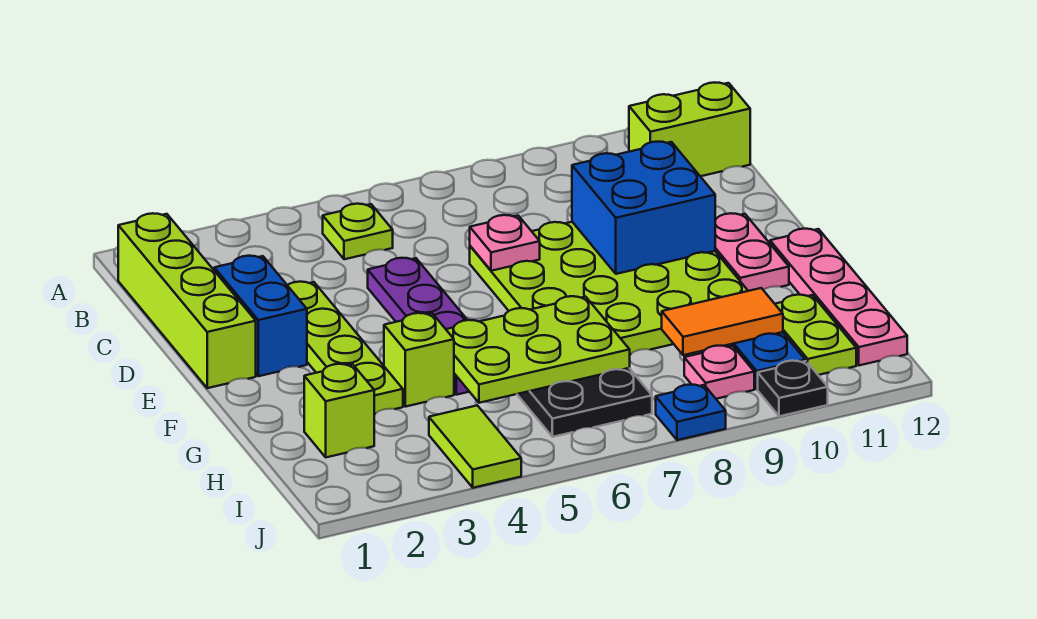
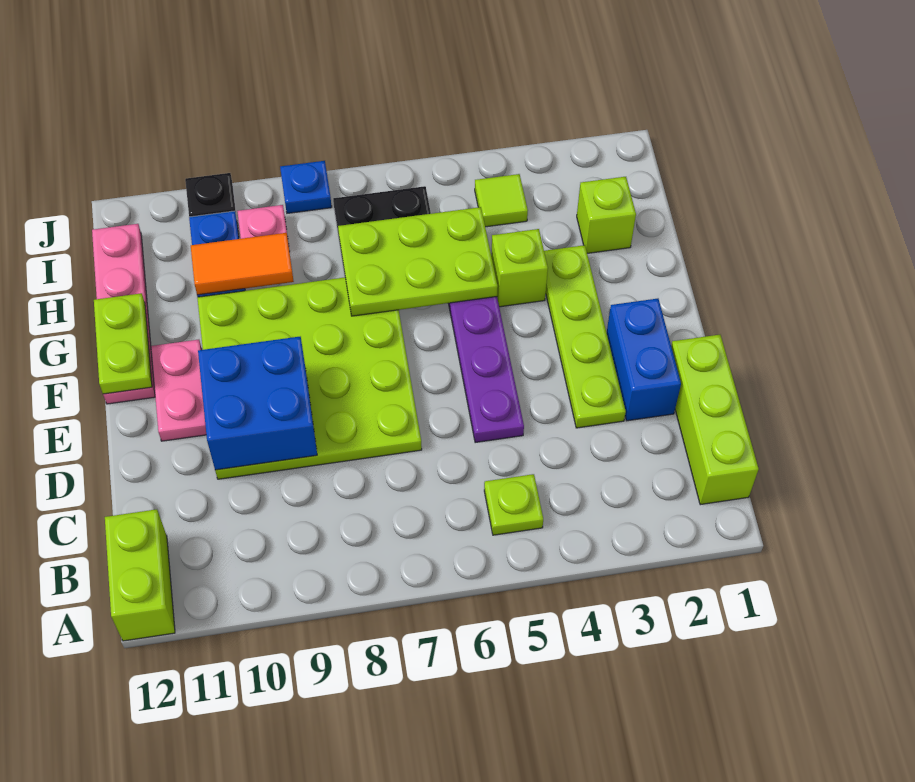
lime brick B1:E1 level 1 -> lime brick B1:D1 level 1
lime brick B11:B12 level 1 -> lime brick A12:B12 level 1
pink plate D7 level 2 -> none
lime plate H11:I11 level 1 -> lime plate F12:G12 level 2
lime tile I4:J4 level 1 -> lime tile I4 level 1

